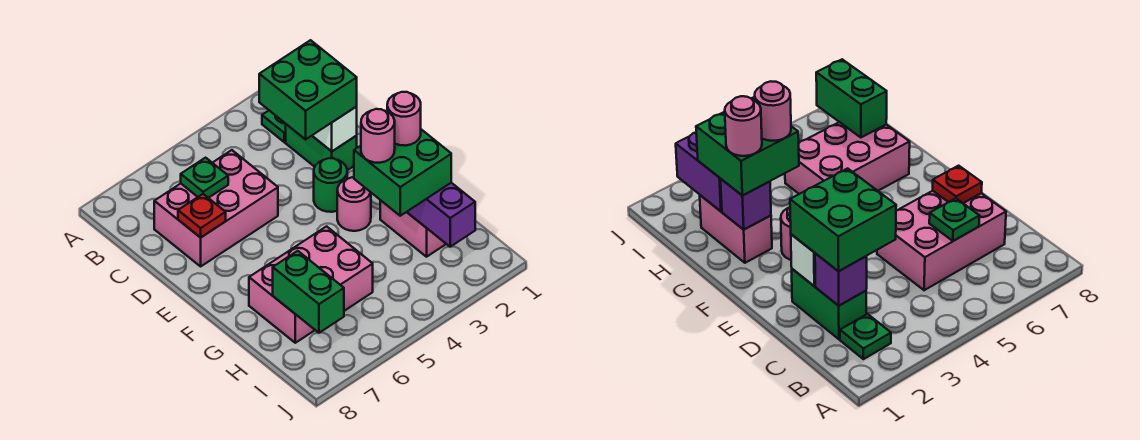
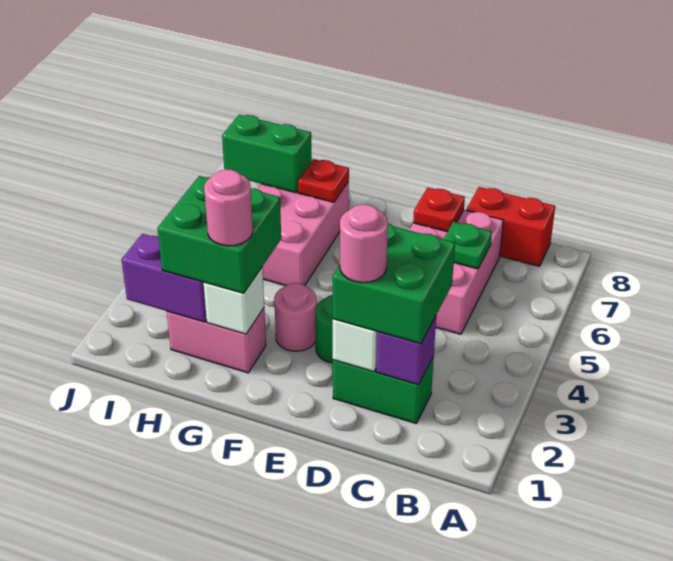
green plate B2 level 1 -> none
none -> red brick B8:C8 level 1
purple brick G2 level 2 -> white brick G2 level 2
pink round brick G3 level 4 -> pink round brick D2 level 4
none -> red plate G7 level 2

